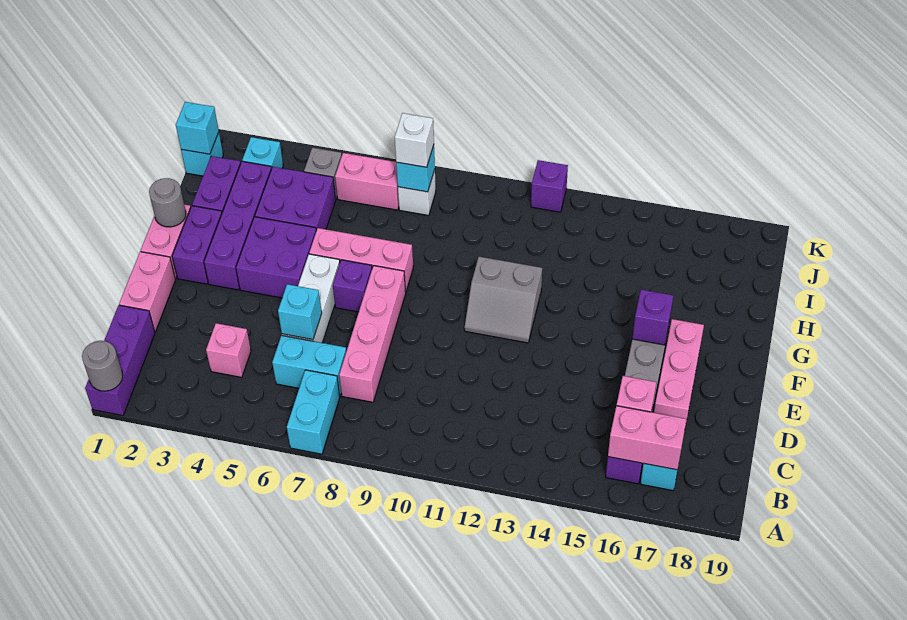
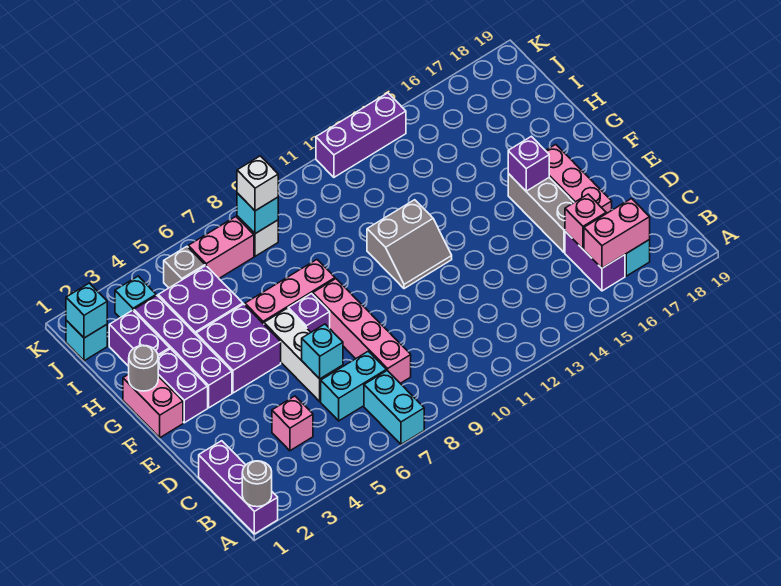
pink brick D1:E1 level 1 -> none
purple brick K12 level 1 -> purple brick K12:K14 level 1

